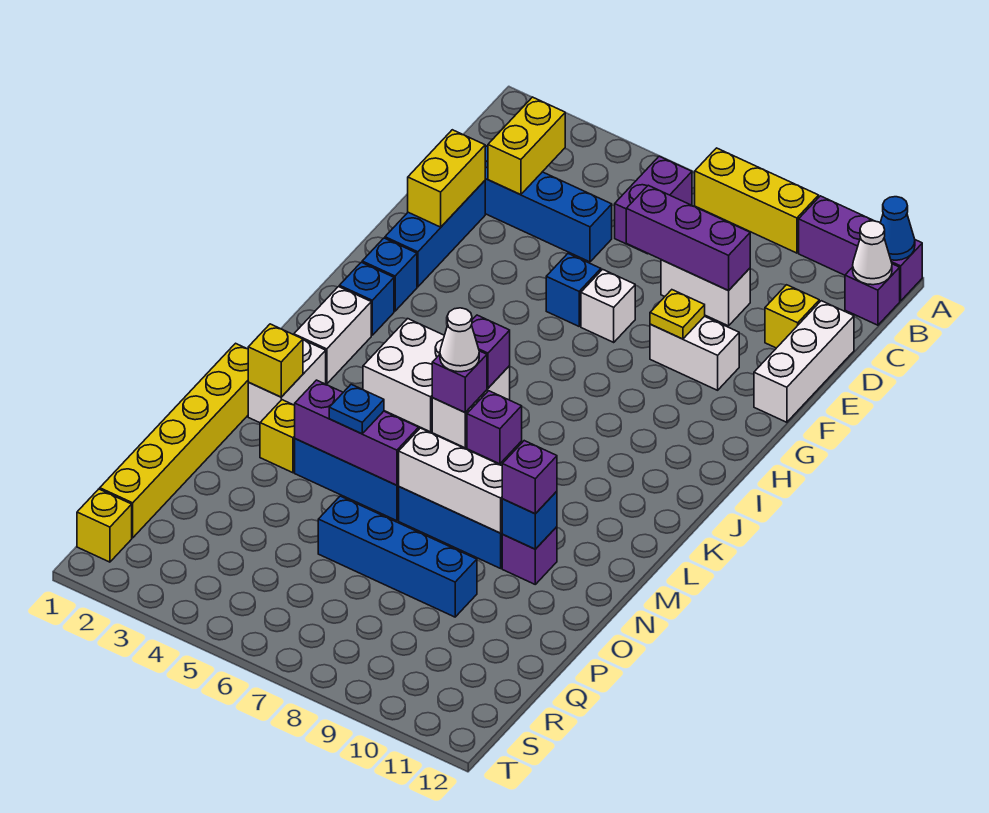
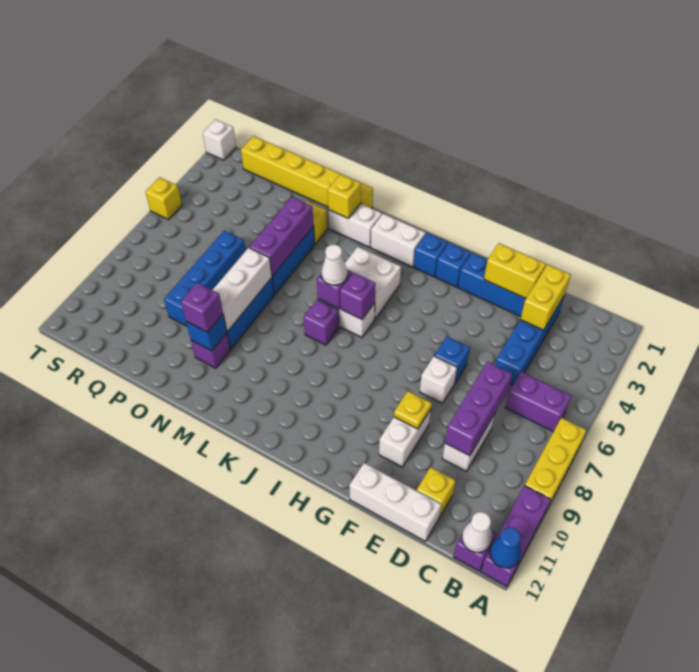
yellow brick C3:D3 level 2 -> yellow brick D2:D3 level 2
blue plate N5 level 3 -> none
yellow brick S1 level 1 -> yellow brick T5 level 1
none -> white brick T1 level 1

